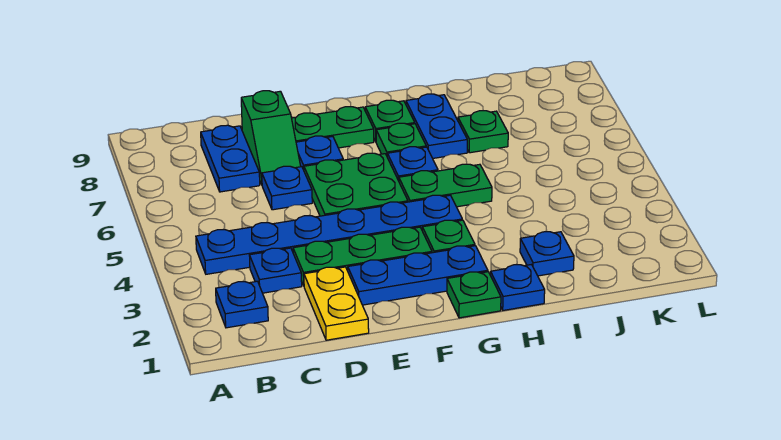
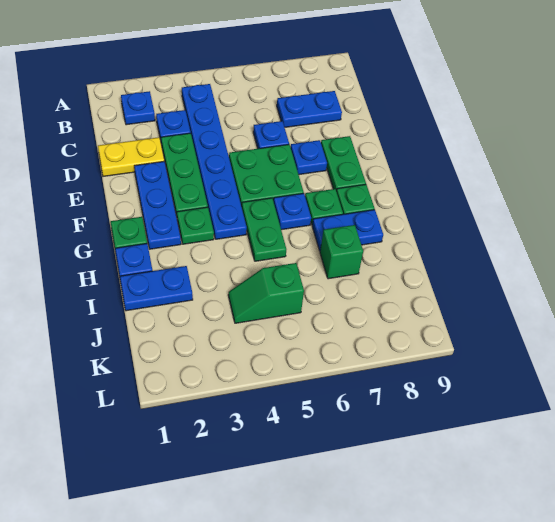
green slope D7:D8 level 1 top 8 -> green slope J4:J5 level 1 top 5
blue plate I2 level 1 -> blue plate I1:I2 level 1
green plate I7 level 1 -> green brick I7 level 1

